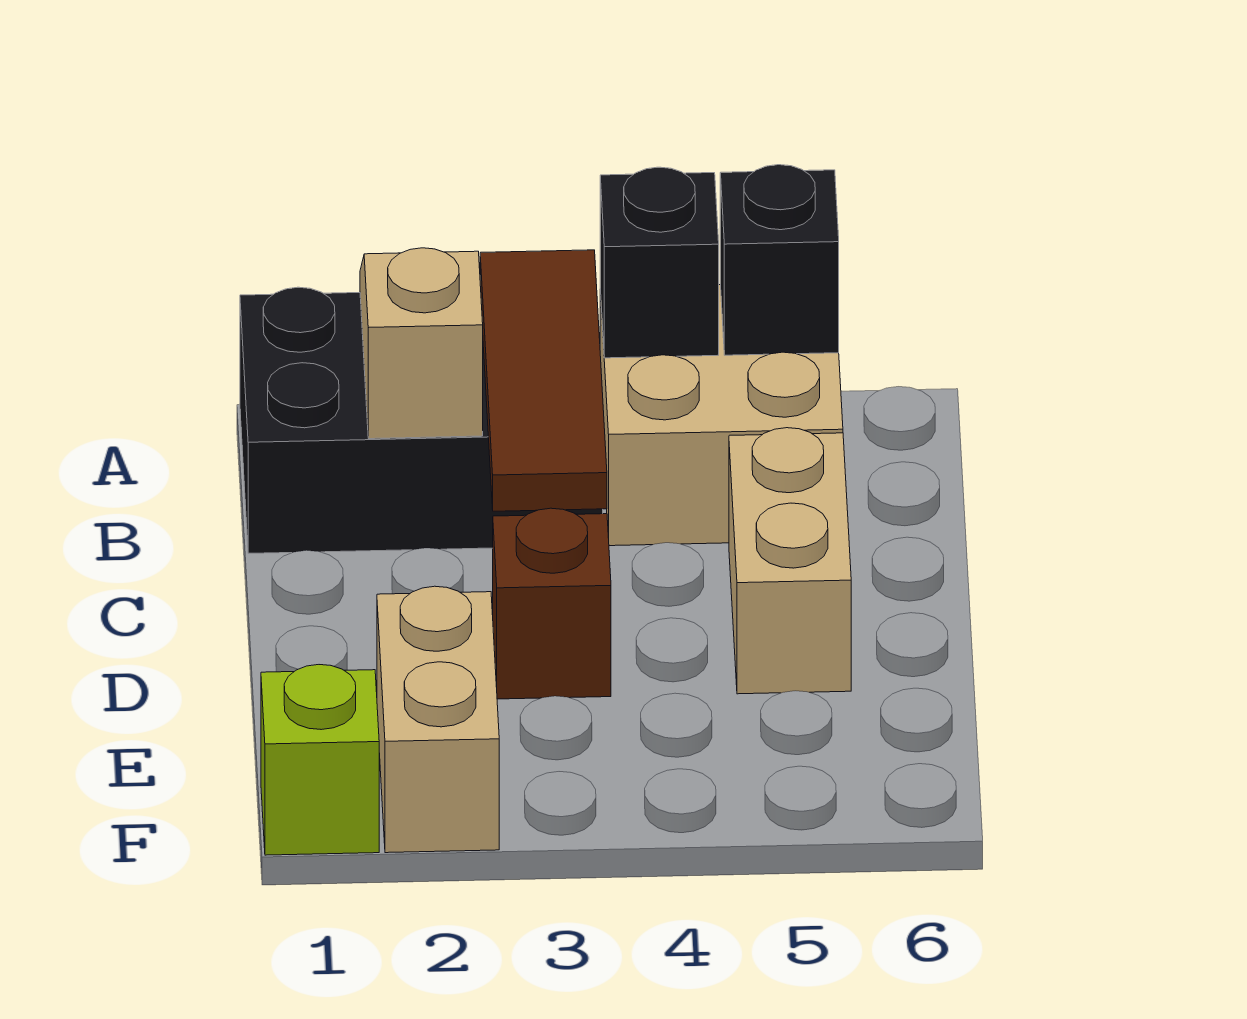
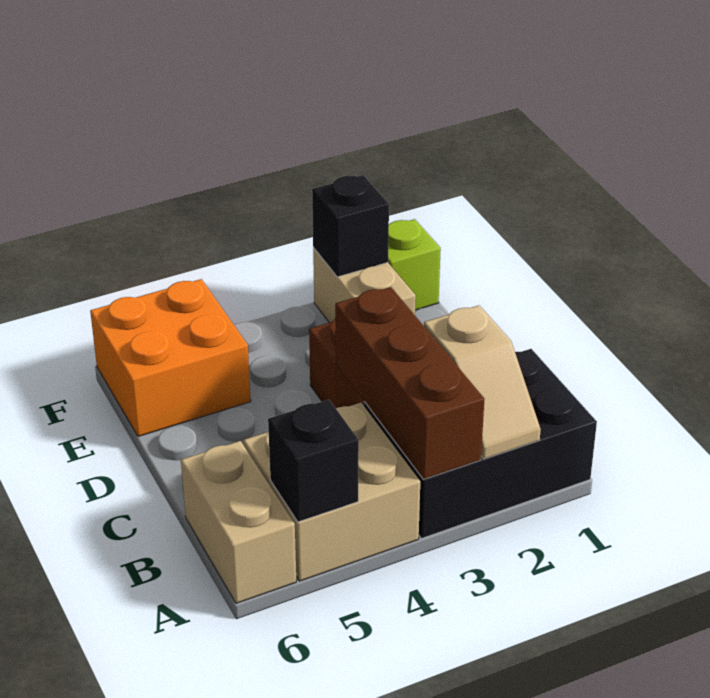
brown tile A3:C3 level 2 -> brown brick A3:C3 level 2
black brick A4 level 2 -> black brick F2 level 2
tan brick C5:D5 level 1 -> tan brick A6:B6 level 1
none -> orange brick E5:F6 level 1

